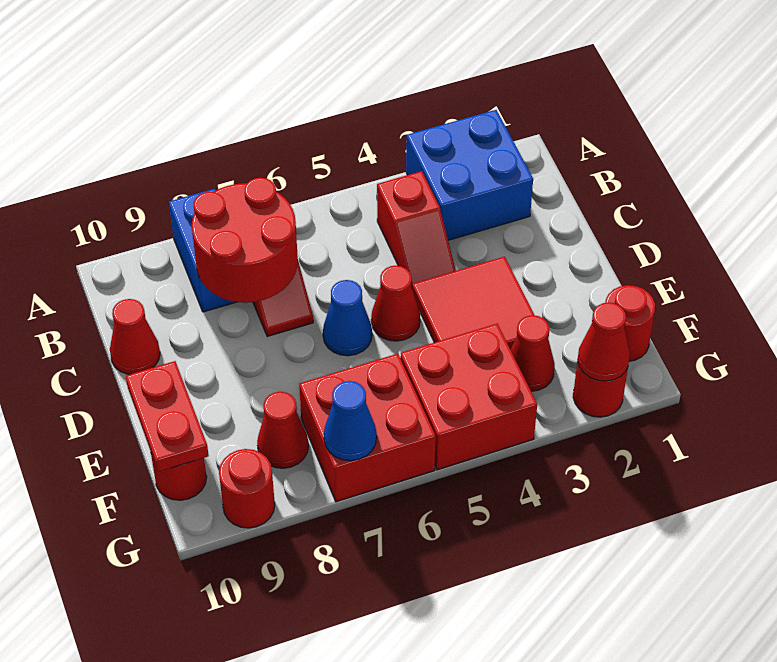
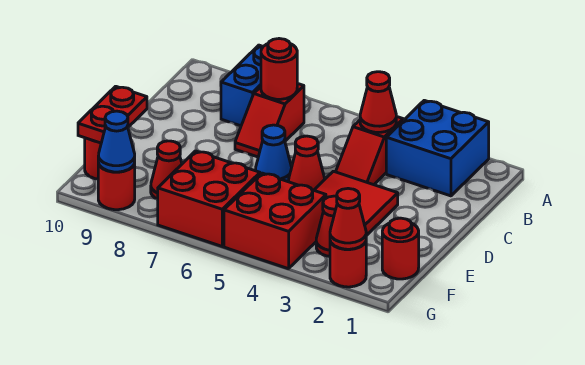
red round brick B7:C8 level 2 -> red round brick B7 level 2
red cone C10 level 1 -> red cone B4 level 2
blue cone G7 level 2 -> blue cone G9 level 2

